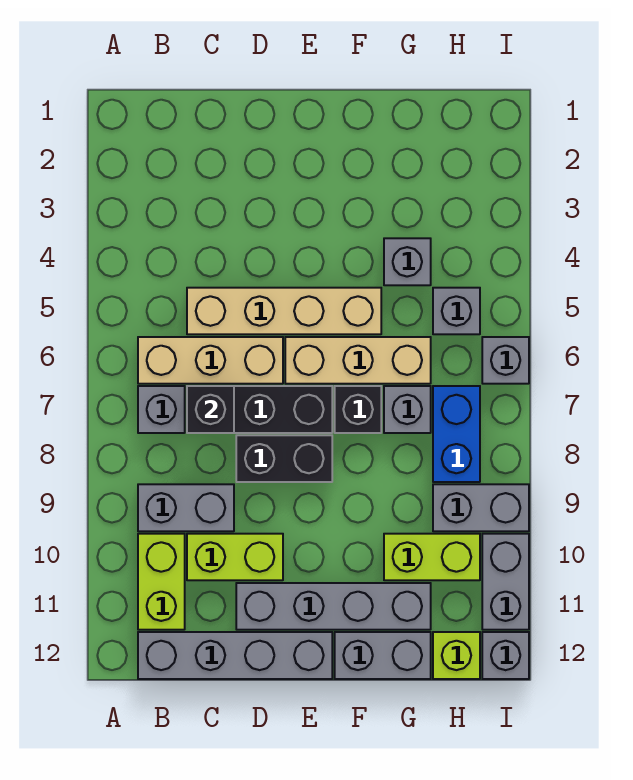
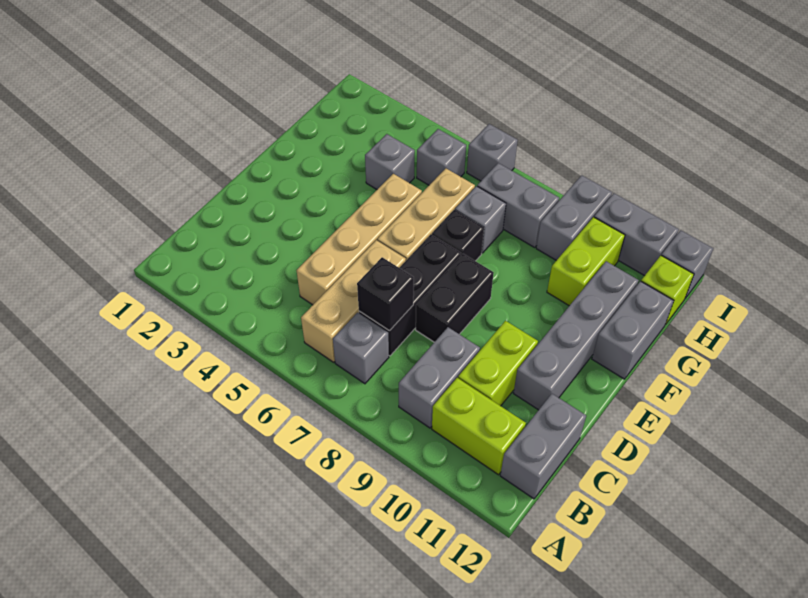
grey brick B12:E12 level 1 -> grey brick B12:C12 level 1
blue brick H7:H8 level 1 -> grey brick H7:H8 level 1

